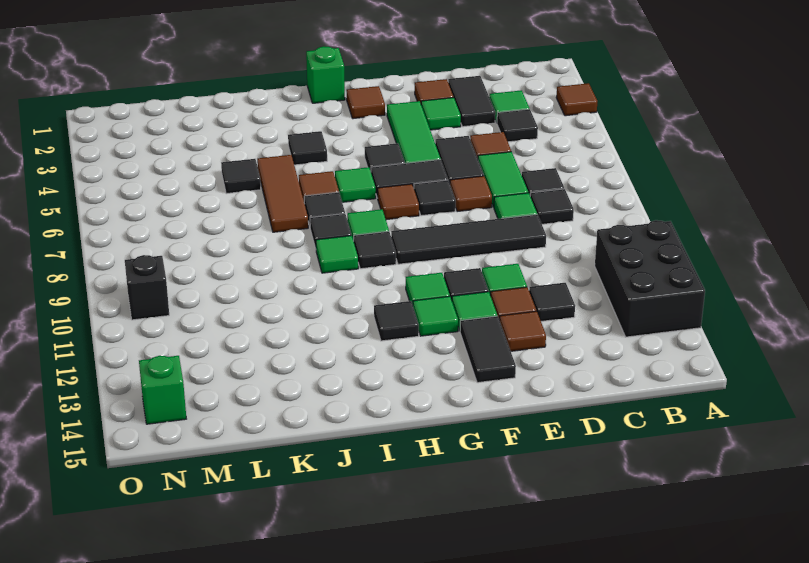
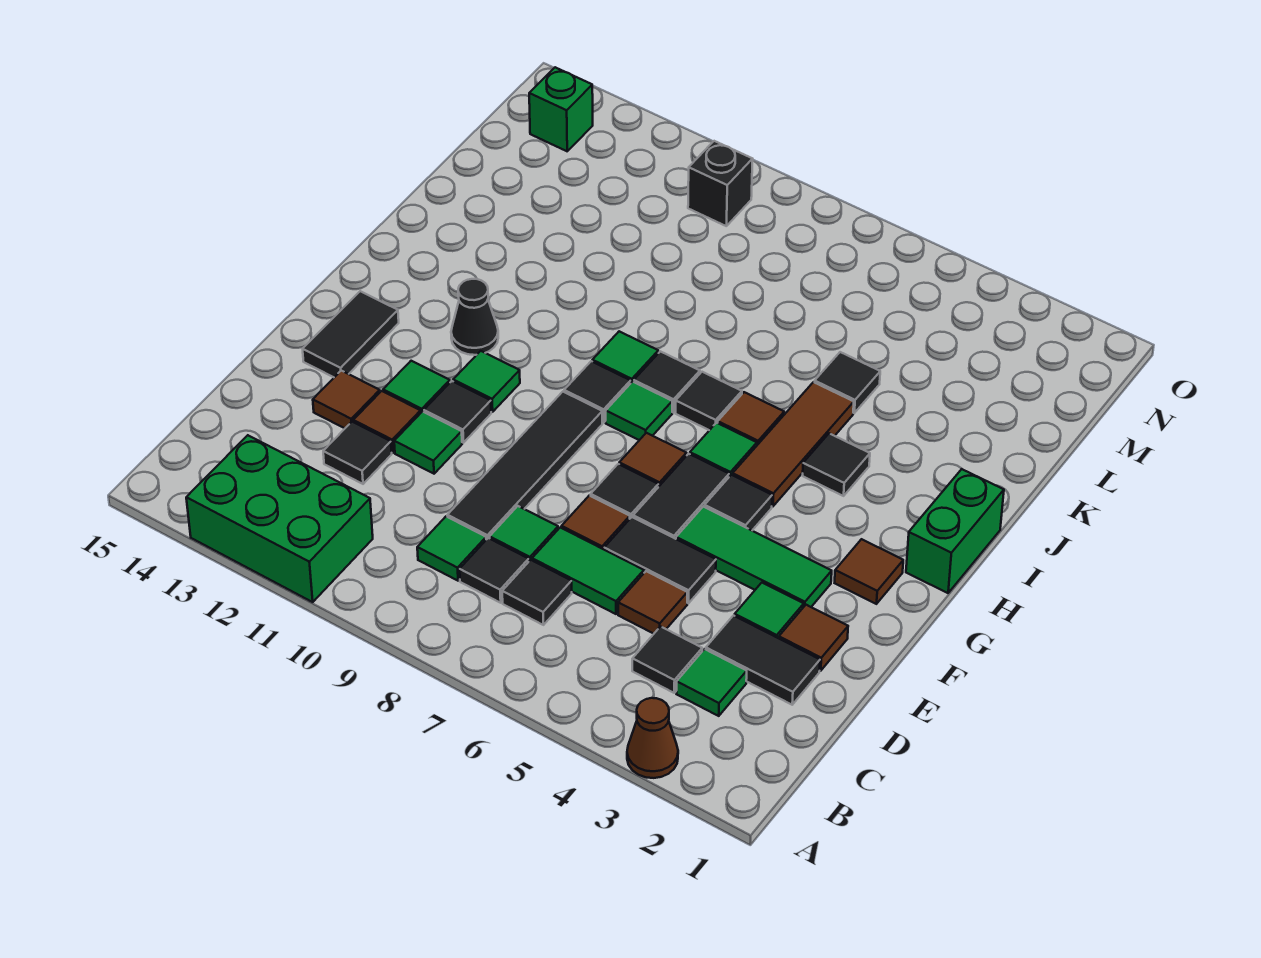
brown tile A3 level 1 -> brown cone A3 level 1
black brick A11:B13 level 1 -> green brick A11:B13 level 1
black tile F13:F14 level 1 -> black tile F14:G14 level 1
green tile G12 level 1 -> green tile C9 level 1
green brick H1 level 1 -> green brick H1:I1 level 1
black tile H12 level 1 -> black cone H12 level 1
brown tile J5:J7 level 1 -> brown tile H5:J5 level 1

